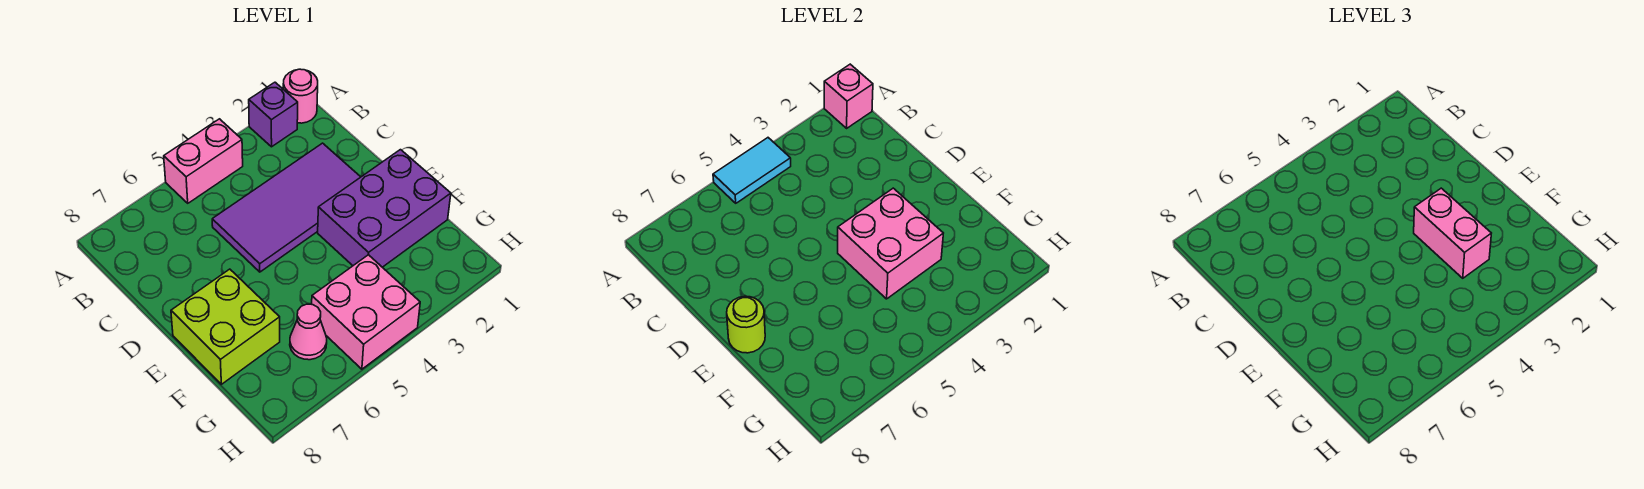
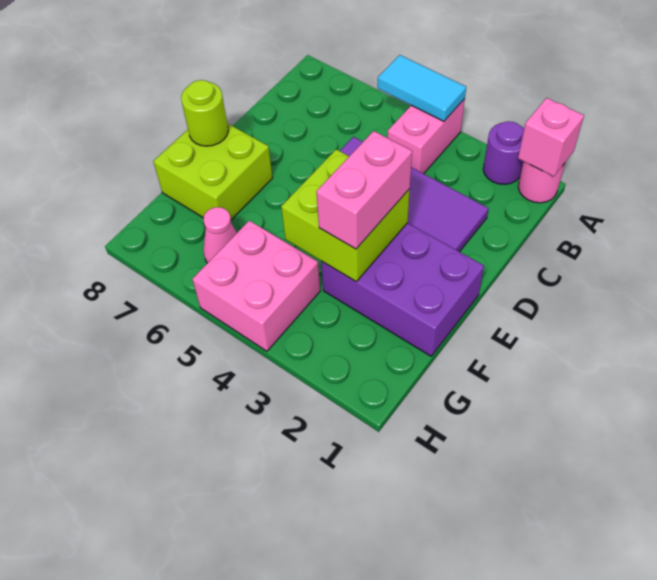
purple brick A2 level 1 -> purple round brick A2 level 1
pink brick A4:A5 level 1 -> pink brick A4:B4 level 1
pink brick E3:F4 level 2 -> lime brick E3:F4 level 2

